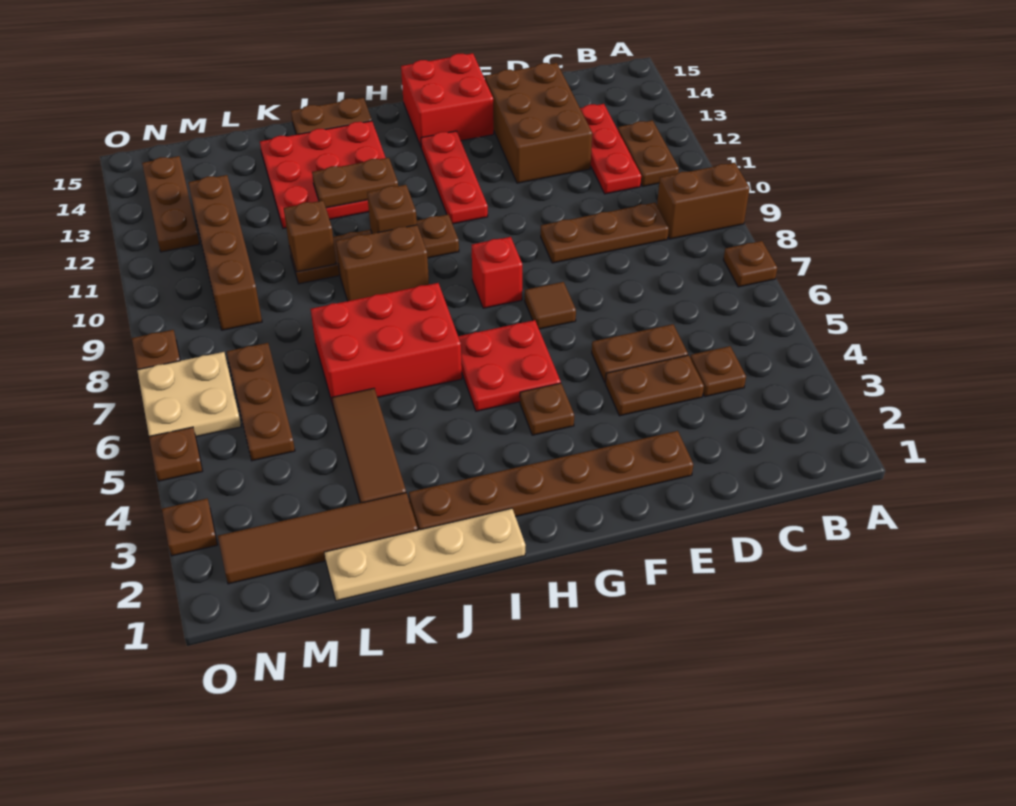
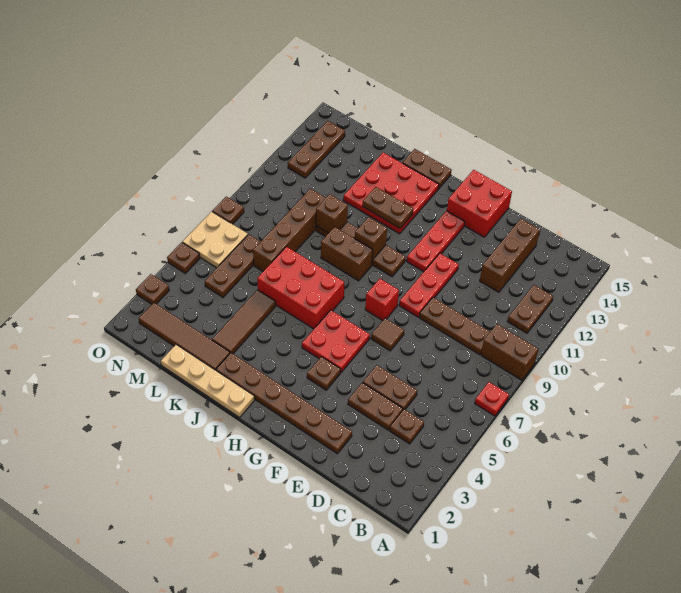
brown plate A7 level 1 -> red plate A7 level 1
red plate C11:C13 level 1 -> red plate F9:F11 level 1
brown brick D12:E14 level 1 -> brown brick D12:D14 level 1
brown brick M9:M12 level 1 -> brown brick L7:L10 level 1

